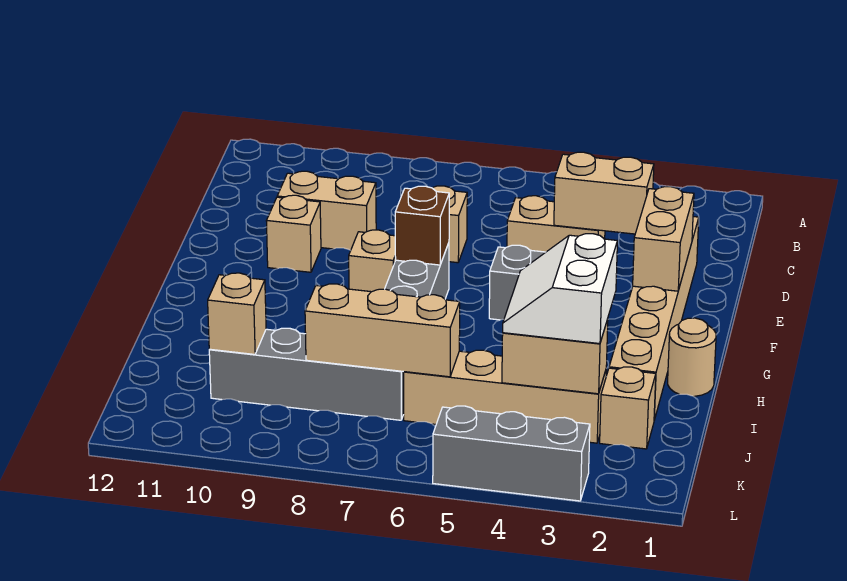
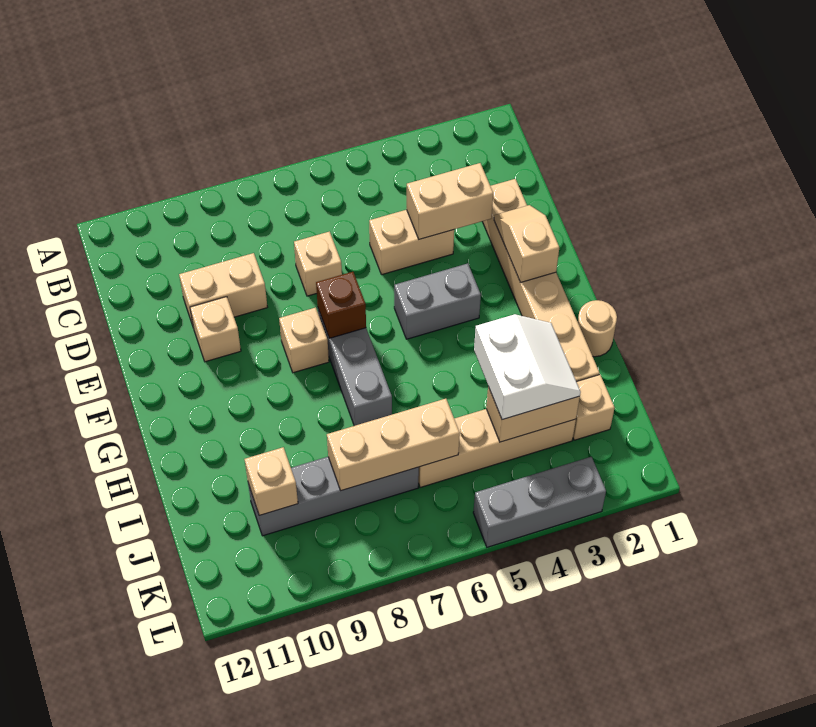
tan brick E2:F2 level 2 -> tan slope E2:F2 level 2 top F
white slope I3:J4 level 3 top 3 -> white slope I3:J4 level 3 top 4

